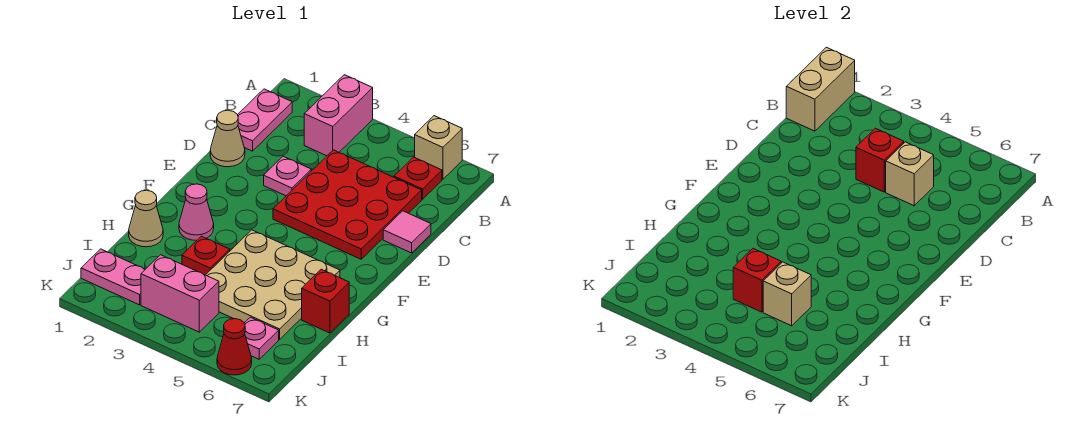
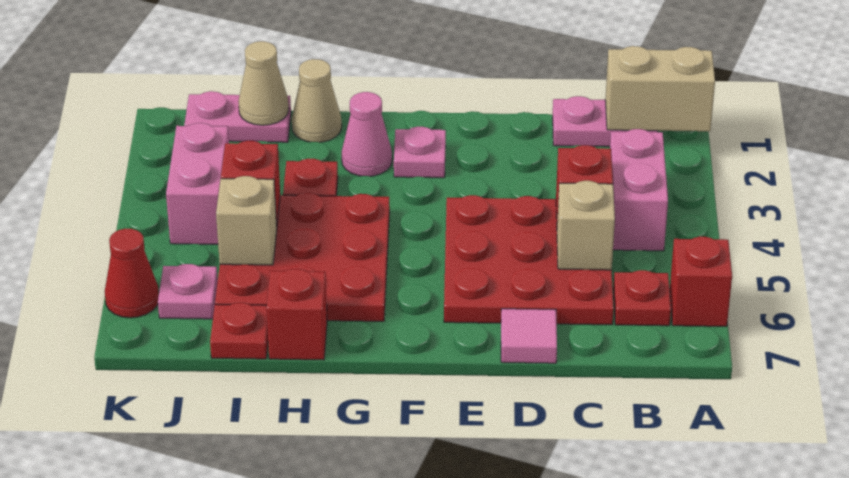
pink brick A3:B3 level 1 -> pink brick B3:B4 level 1
tan brick A6 level 1 -> red brick A6 level 1
tan cone D1 level 1 -> tan cone I1 level 2
pink plate D3 level 1 -> pink plate F2 level 1
tan plate G4:I6 level 1 -> red plate G4:I6 level 1
none -> red plate I7 level 1
pink plate J1:J2 level 1 -> pink plate I1:J1 level 1

